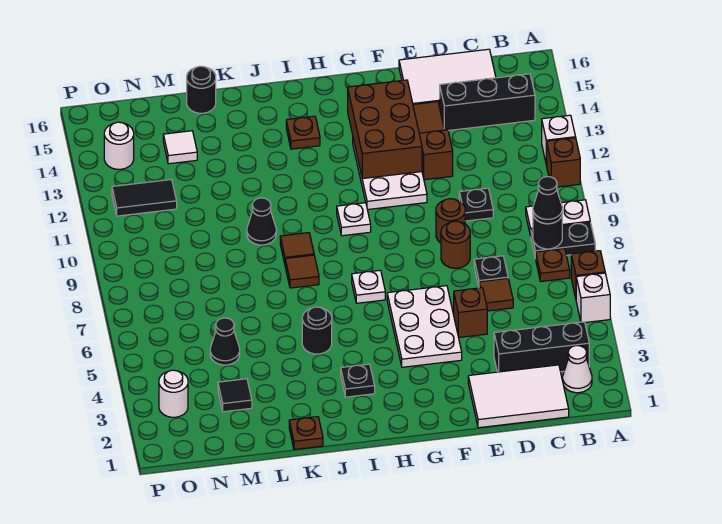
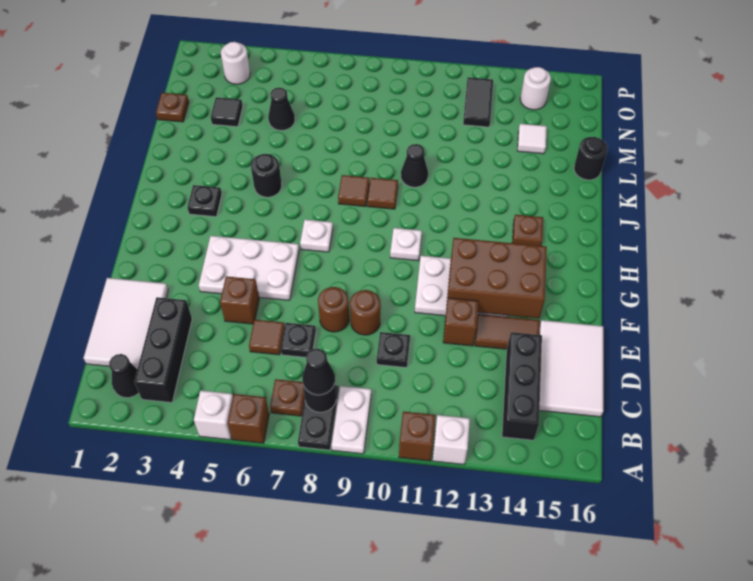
white cone B2 level 1 -> black cone B2 level 1
brown plate K1 level 1 -> brown plate M1 level 1

